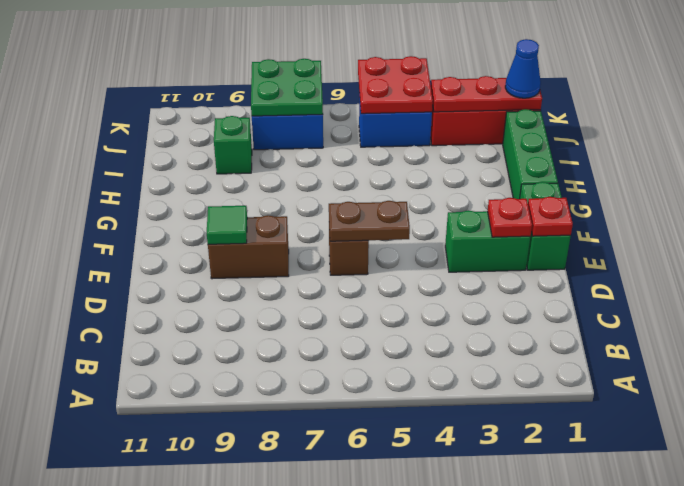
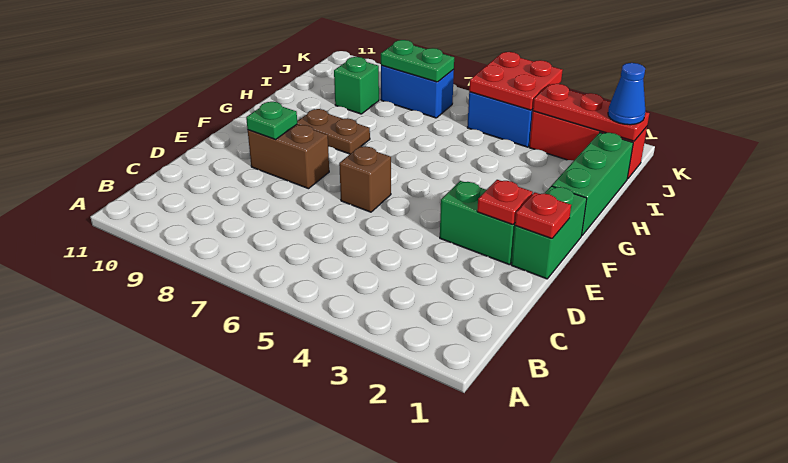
brown plate E5:E6 level 2 -> brown plate G8:G9 level 1
green tile E9 level 2 -> green plate E9 level 2
green plate J7:K8 level 2 -> green plate J7:J8 level 2

